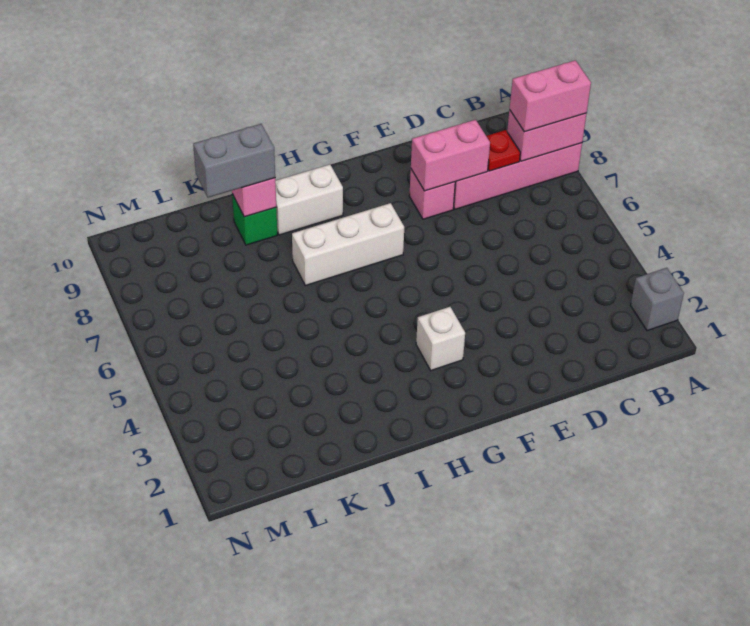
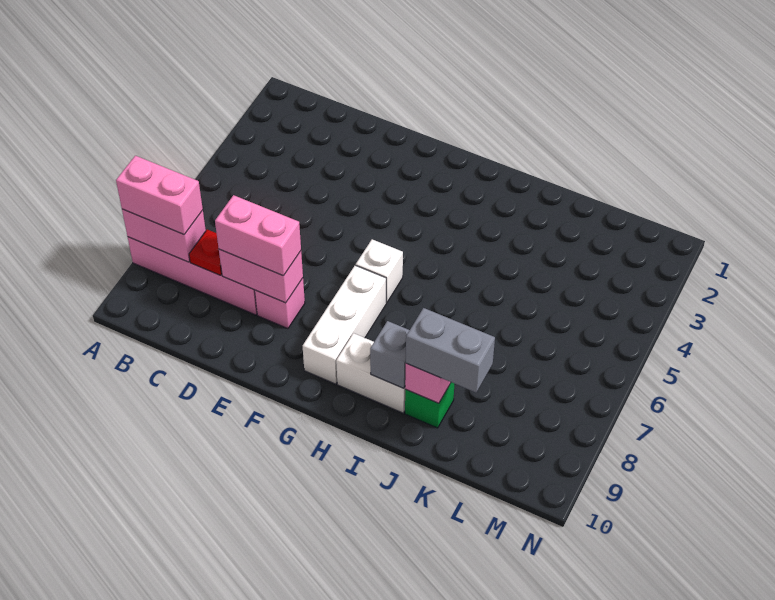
grey brick A2 level 1 -> grey brick I9 level 2
none -> pink brick D8:E8 level 3
white brick G3 level 1 -> white brick G6 level 1
white brick G7:I7 level 1 -> white brick G7:G9 level 1

